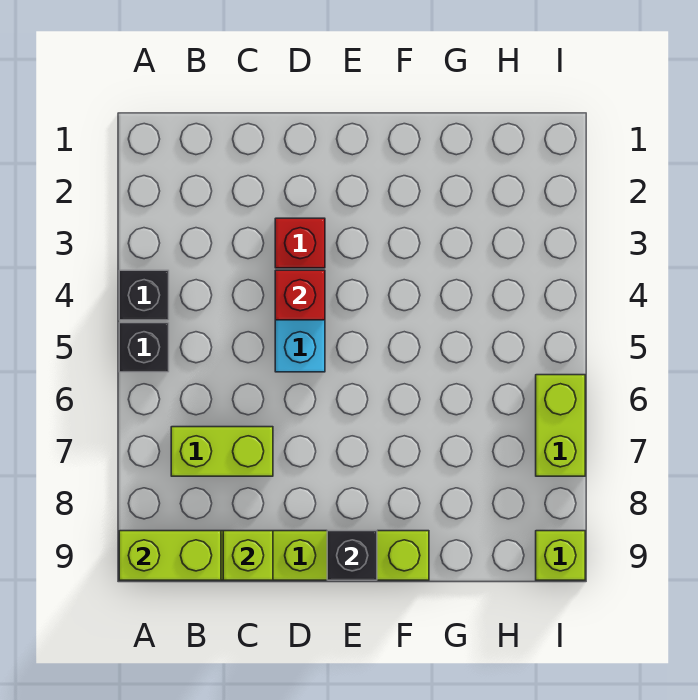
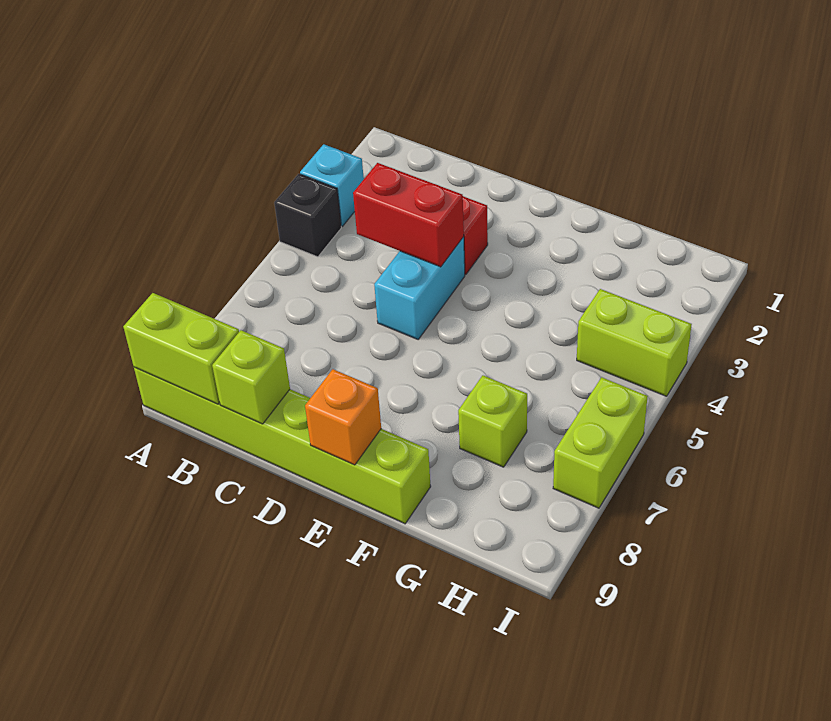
none -> cyan brick A3 level 1
black brick A5 level 1 -> none
lime brick B7:C7 level 1 -> lime brick H4:I4 level 1
red brick D4 level 2 -> red brick C4:D4 level 2
black brick E9 level 2 -> orange brick E9 level 2
lime brick I9 level 1 -> lime brick G7 level 1

